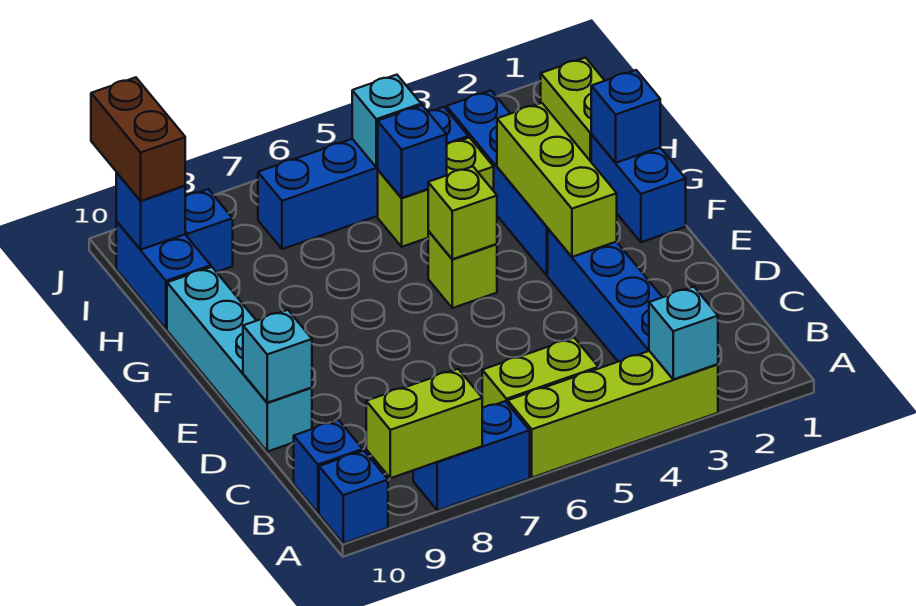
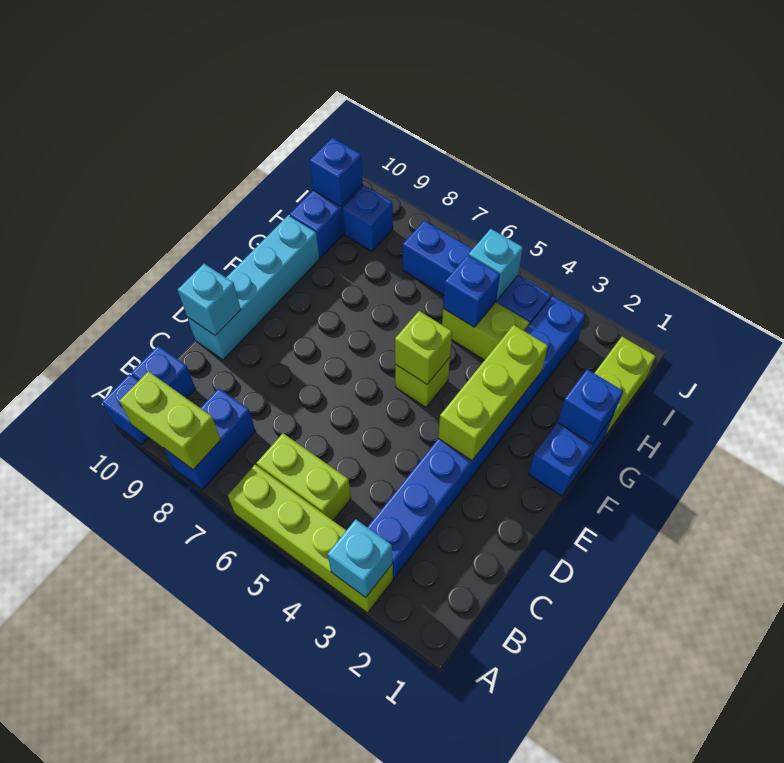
blue brick A7:A8 level 1 -> blue brick A8:B8 level 1
brown brick I10:J10 level 3 -> none

